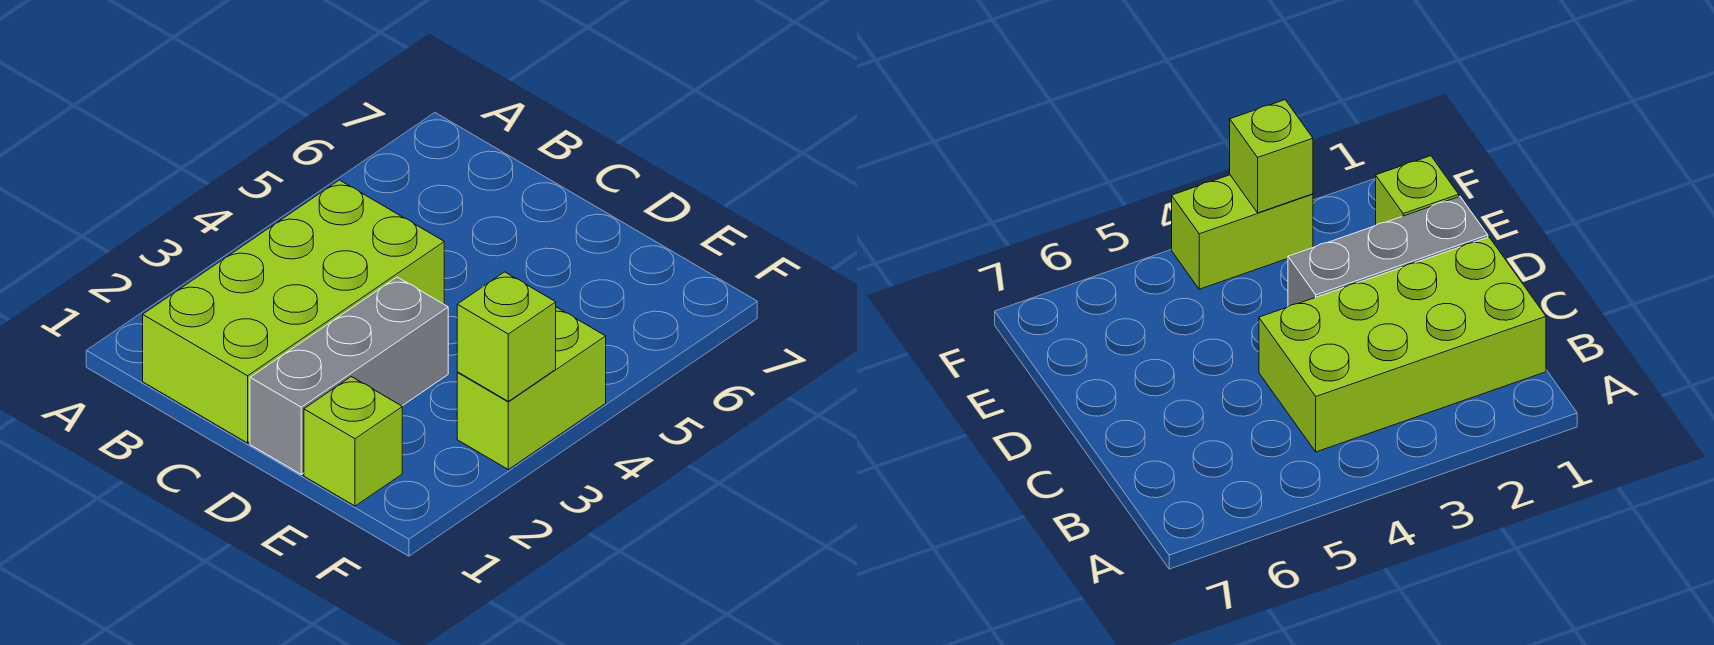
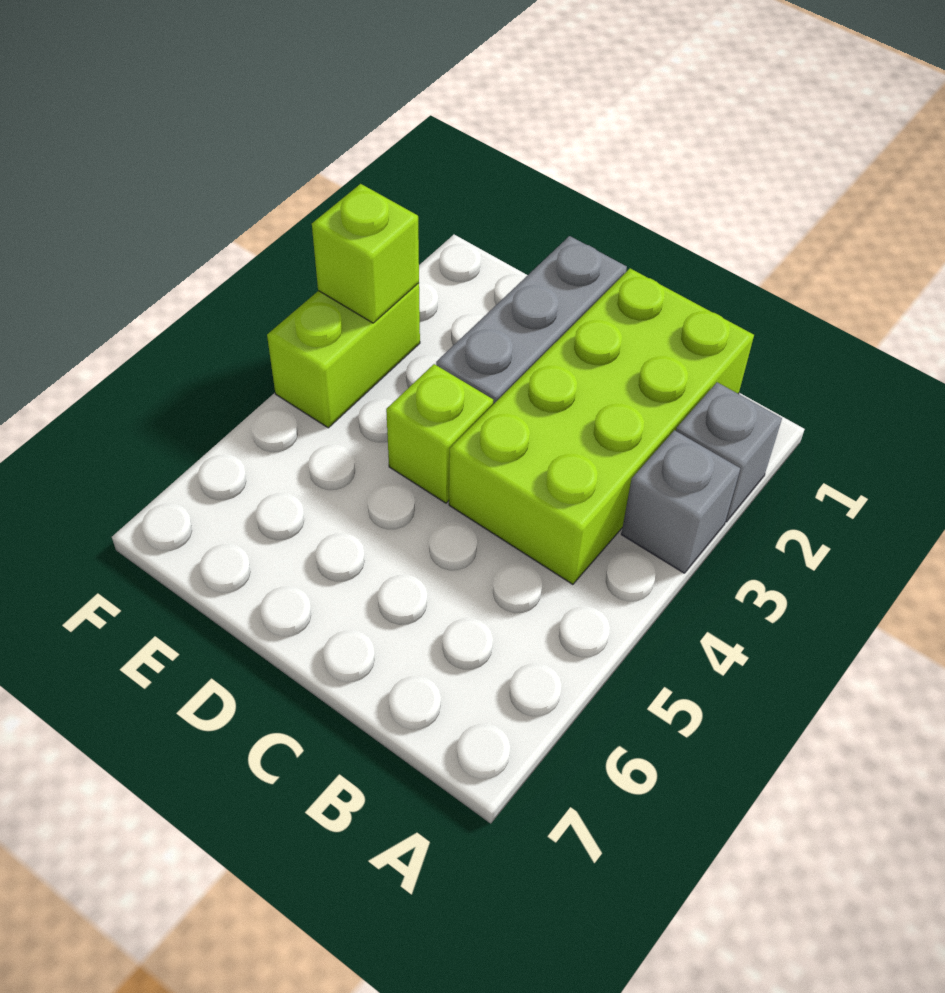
none -> grey brick A2 level 1
none -> grey brick A3 level 1
lime brick E1 level 1 -> lime brick D4 level 1

